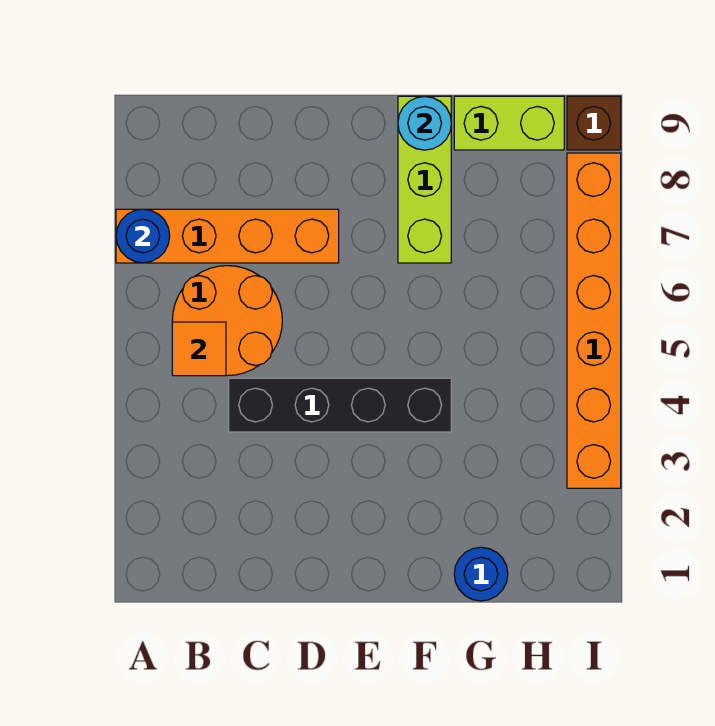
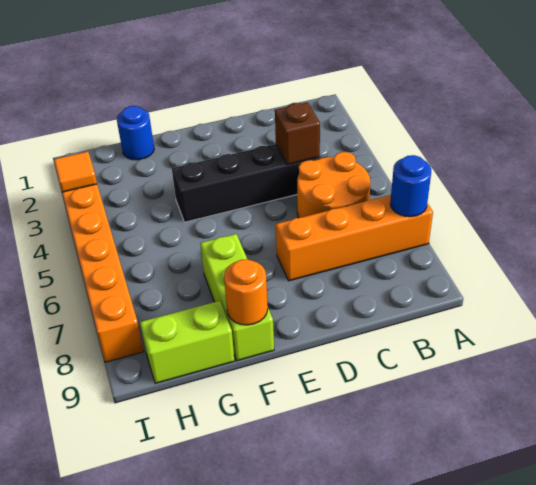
orange tile B5 level 2 -> orange tile I3 level 2
cyan round brick F9 level 2 -> orange round brick F9 level 2
brown brick I9 level 1 -> brown brick C4 level 2

